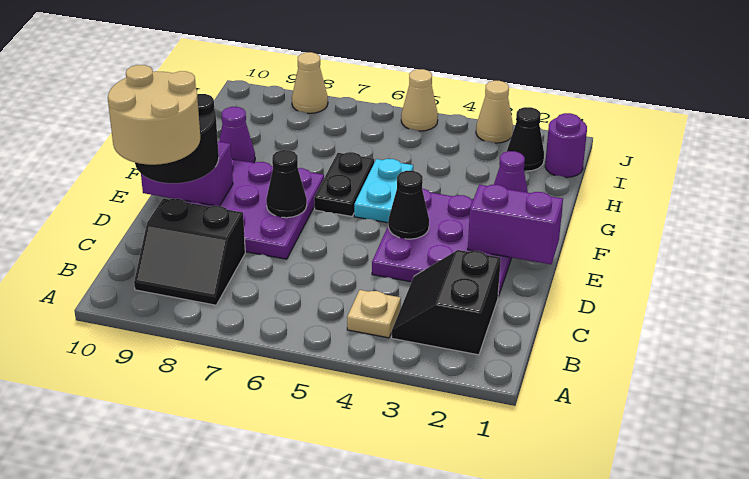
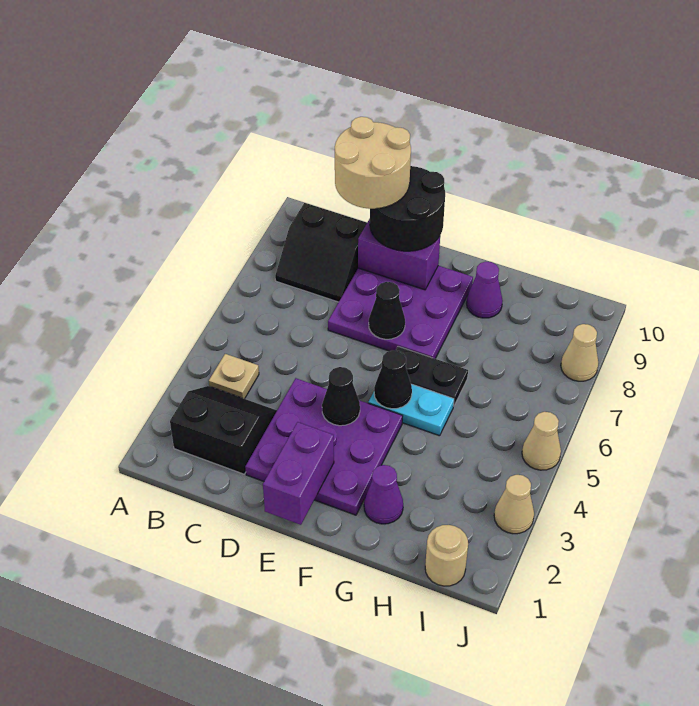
black slope B8:C9 level 1 top C -> black slope B8:C9 level 1 top 9
purple brick E9:E10 level 2 -> purple brick D9:E9 level 2
purple round brick I1 level 1 -> tan round brick I1 level 1
black cone I2 level 1 -> black cone F5 level 2

